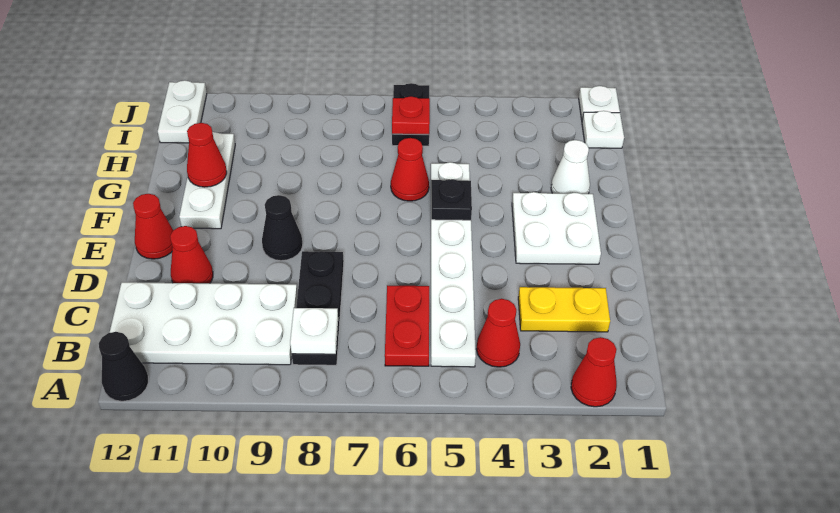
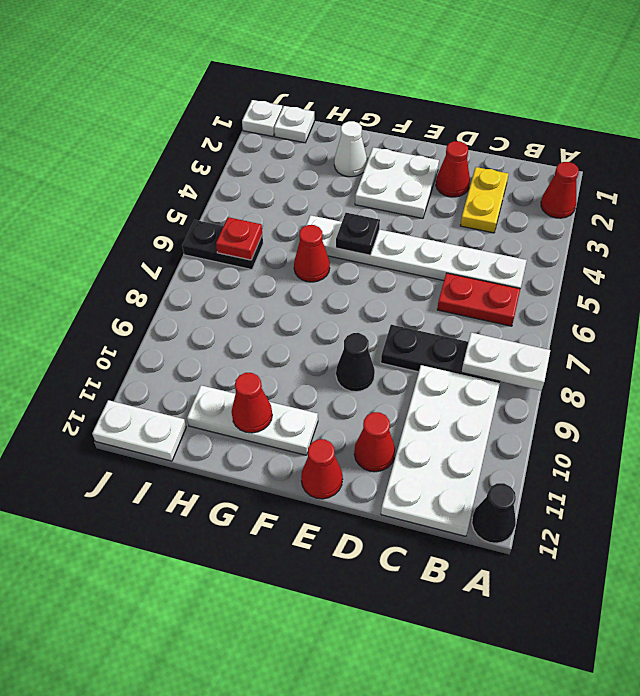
red cone B4 level 1 -> red cone D2 level 1
white plate B8 level 2 -> white plate A8:B8 level 2

